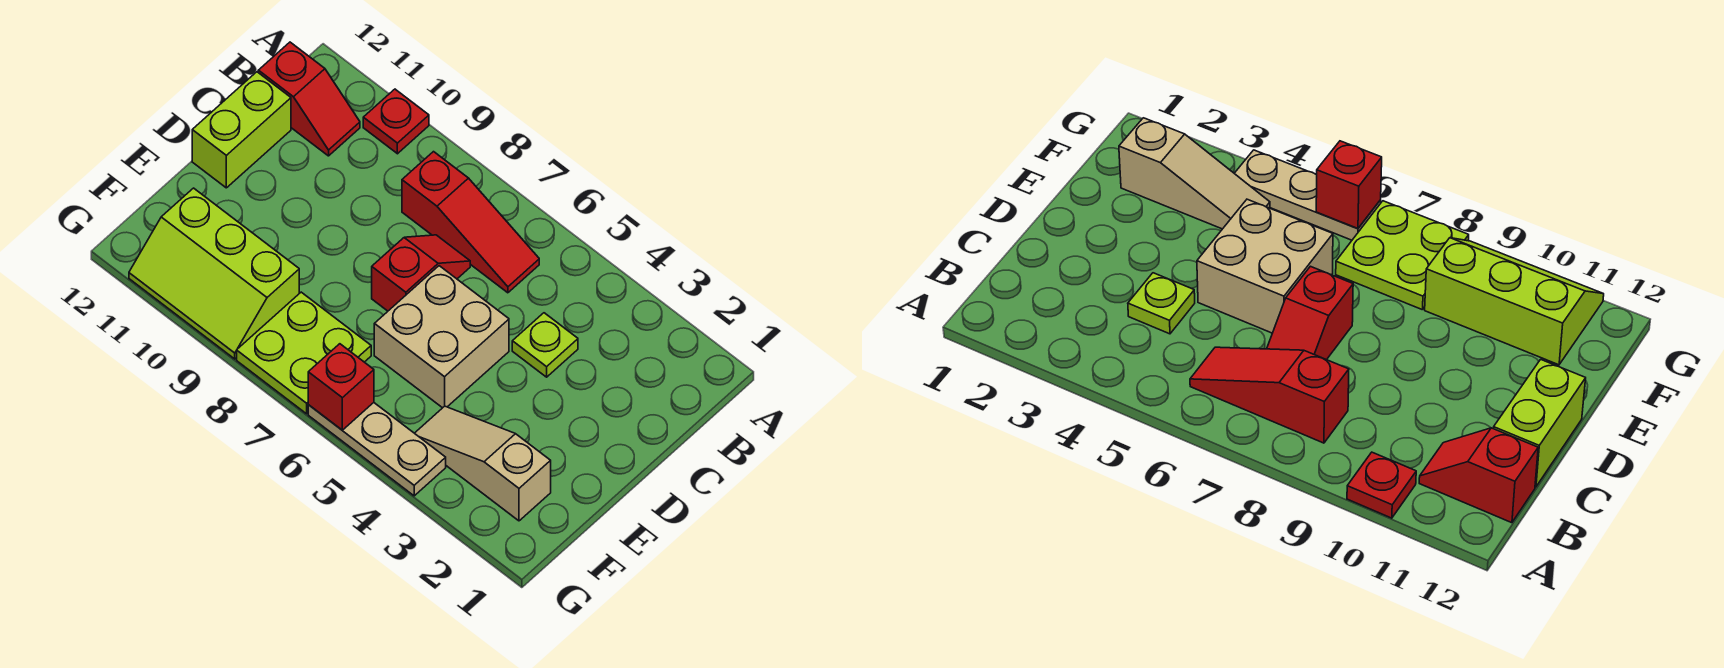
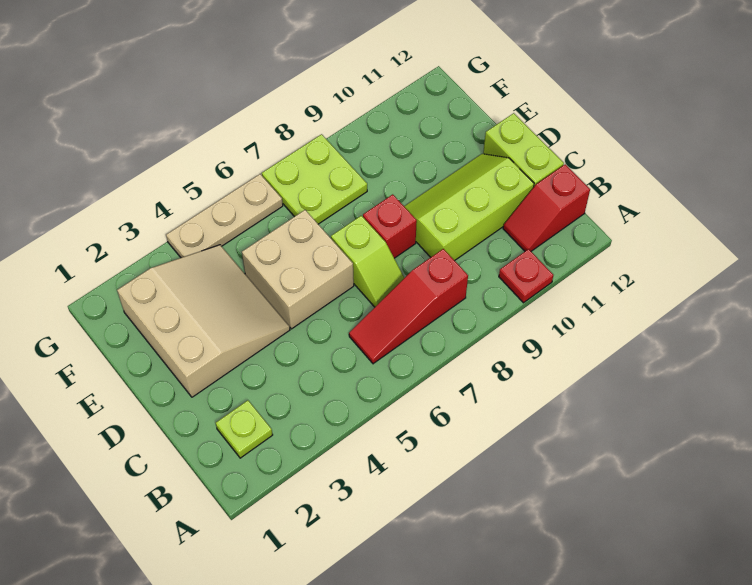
lime plate C4 level 1 -> lime plate B2 level 1
red slope C7:D7 level 1 top D -> lime slope C7:D7 level 1 top D
tan slope F2:F4 level 1 top 2 -> tan slope D2:F4 level 1 top 2
lime slope F9:G11 level 1 top F -> lime slope C9:D11 level 1 top C
red brick G6 level 2 -> red brick D8 level 1

